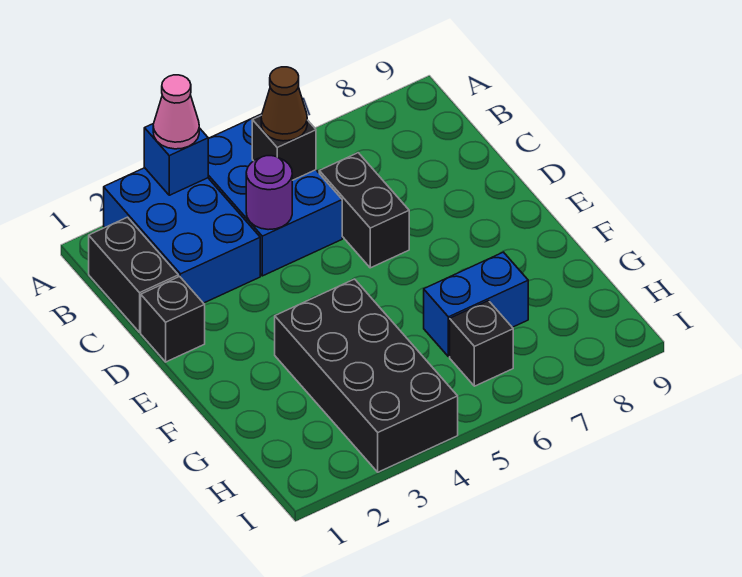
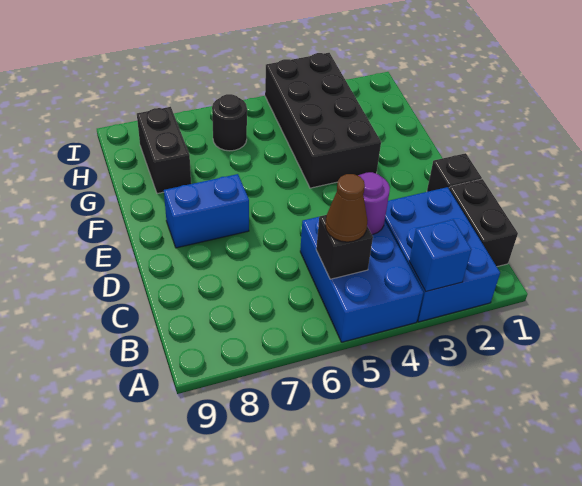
pink cone A3 level 3 -> none
black brick C6:D6 level 1 -> black brick G8:H8 level 1
blue brick G6:G7 level 1 -> blue brick E7:E8 level 1
black brick H6 level 1 -> black round brick H6 level 1

